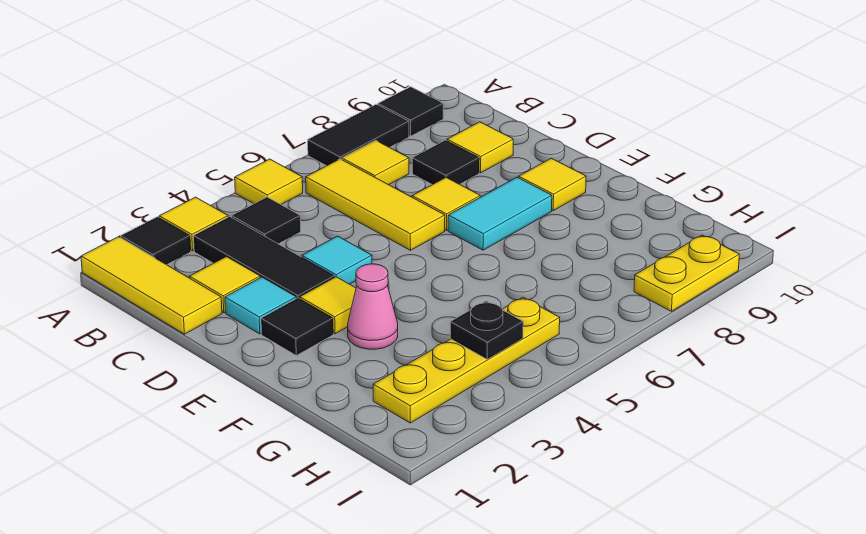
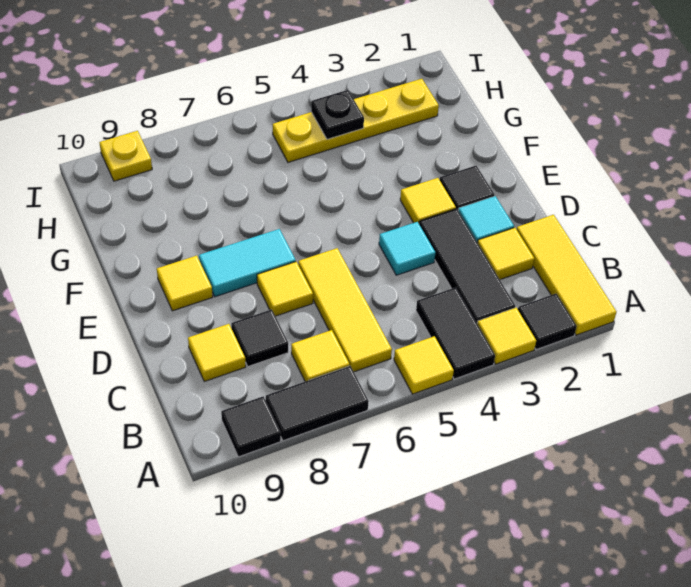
black tile B4 level 1 -> black tile A4:B4 level 1
pink cone F3 level 1 -> none
yellow plate I8:I9 level 1 -> yellow plate I9 level 1

